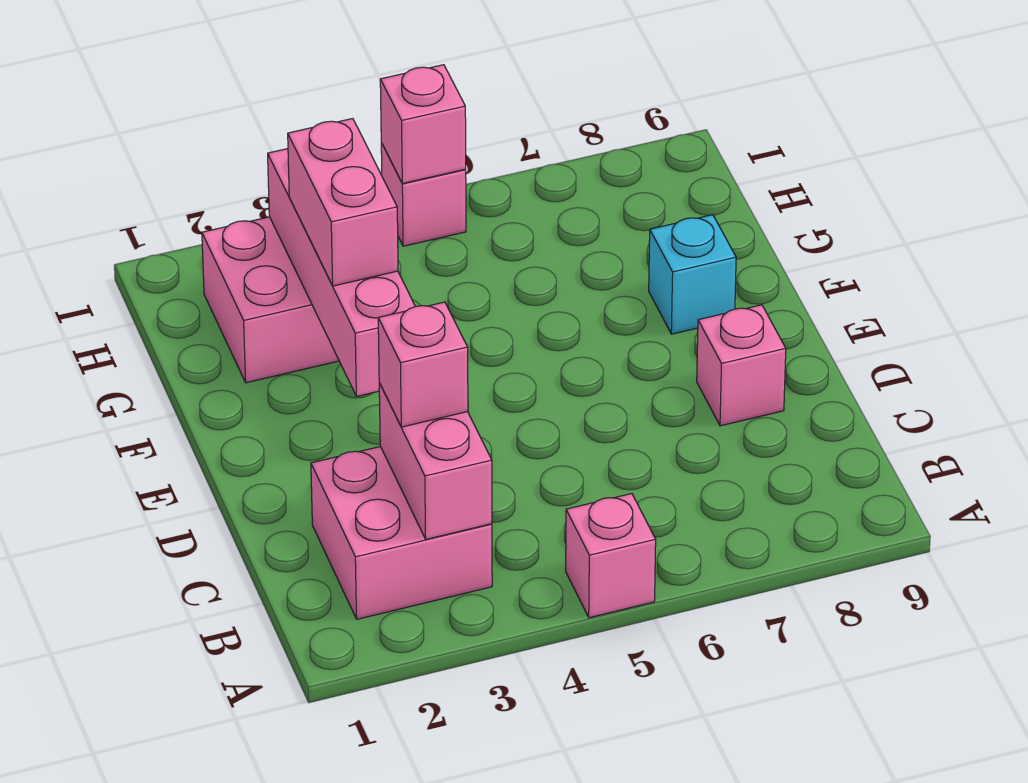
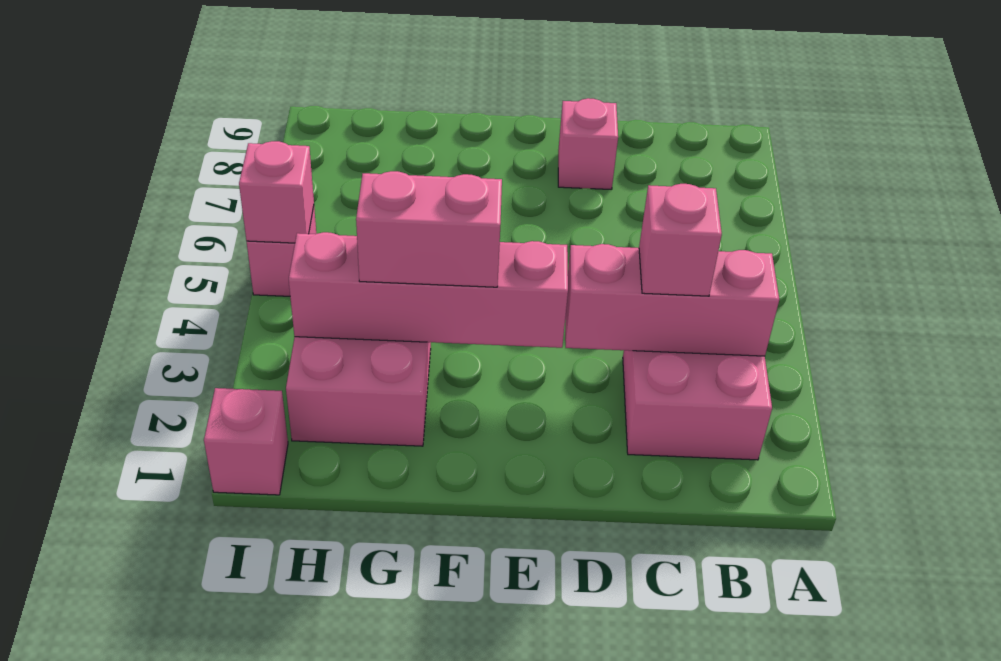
pink brick A5 level 1 -> pink brick I1 level 1
pink brick B3:C3 level 2 -> pink brick B3:D3 level 2
cyan brick F8 level 1 -> none

